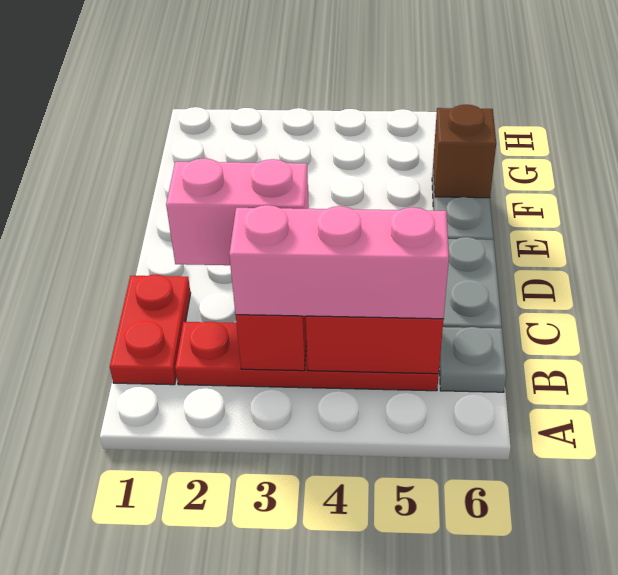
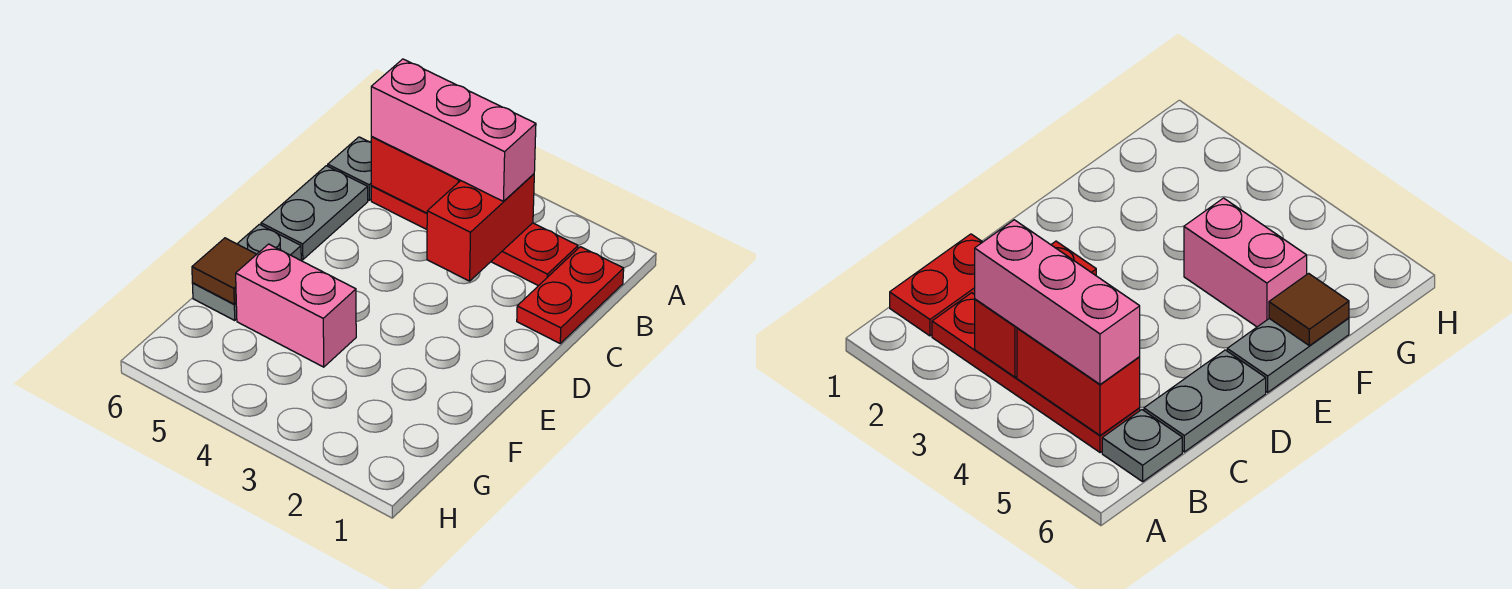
pink brick C2:C3 level 3 -> pink brick F4:F5 level 1
brown brick F6 level 2 -> brown tile F6 level 2

